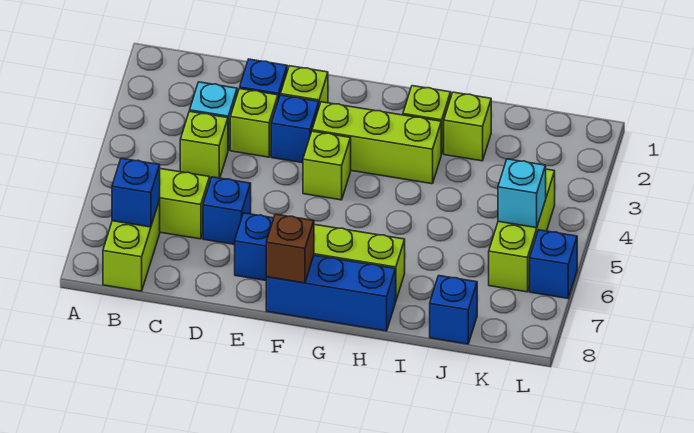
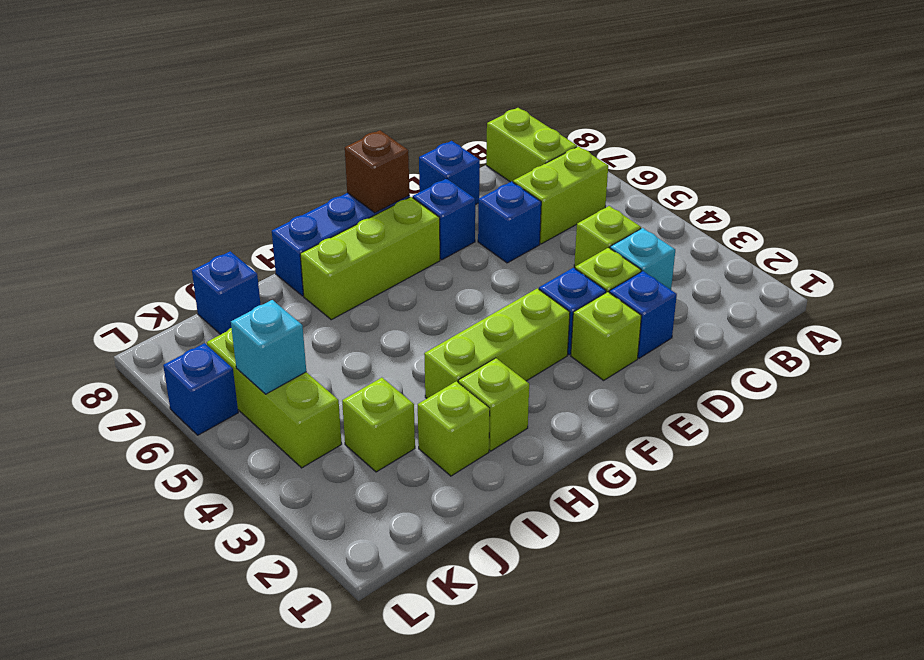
blue brick B7 level 2 -> blue brick D8 level 1
lime brick F4 level 1 -> lime brick J3 level 1

